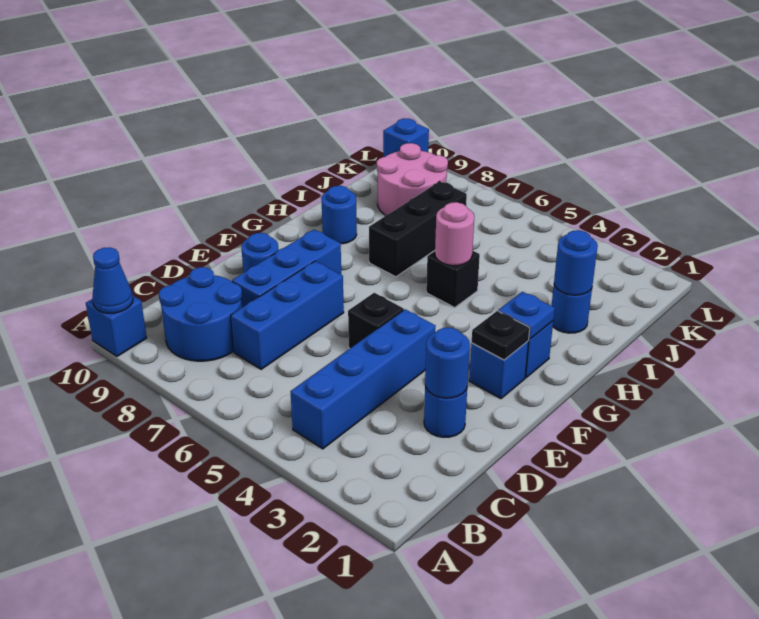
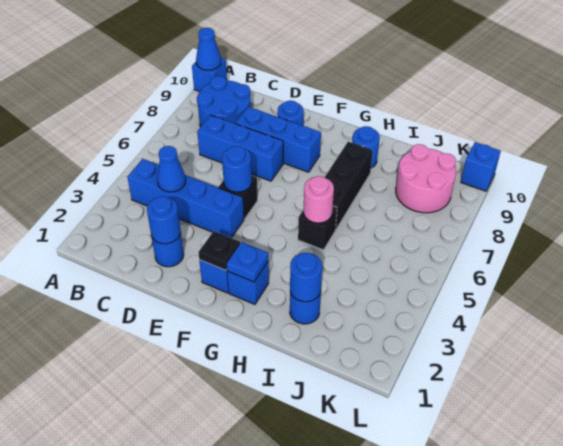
none -> blue cone C4 level 2
none -> blue round brick E5 level 2
black brick H7:J7 level 1 -> black brick H6:H8 level 1

